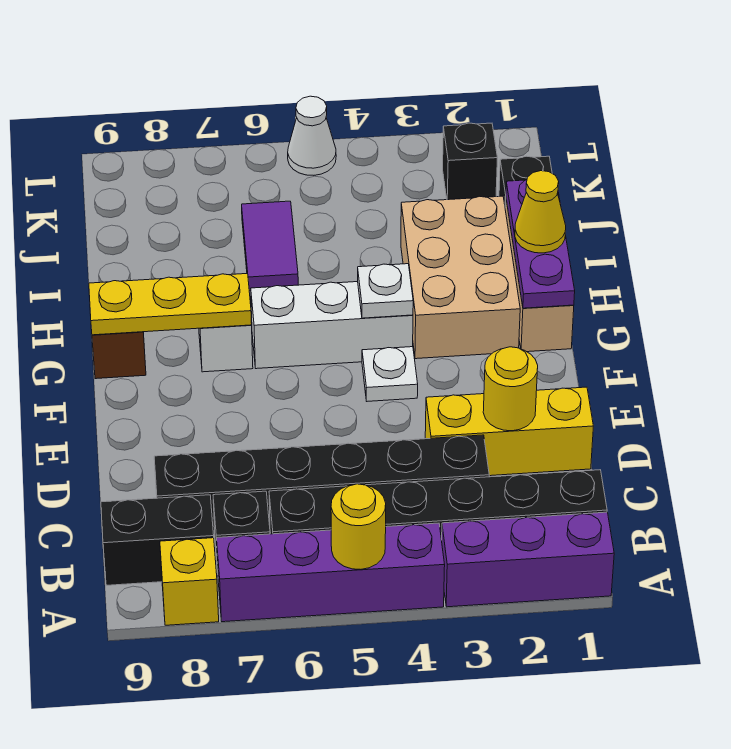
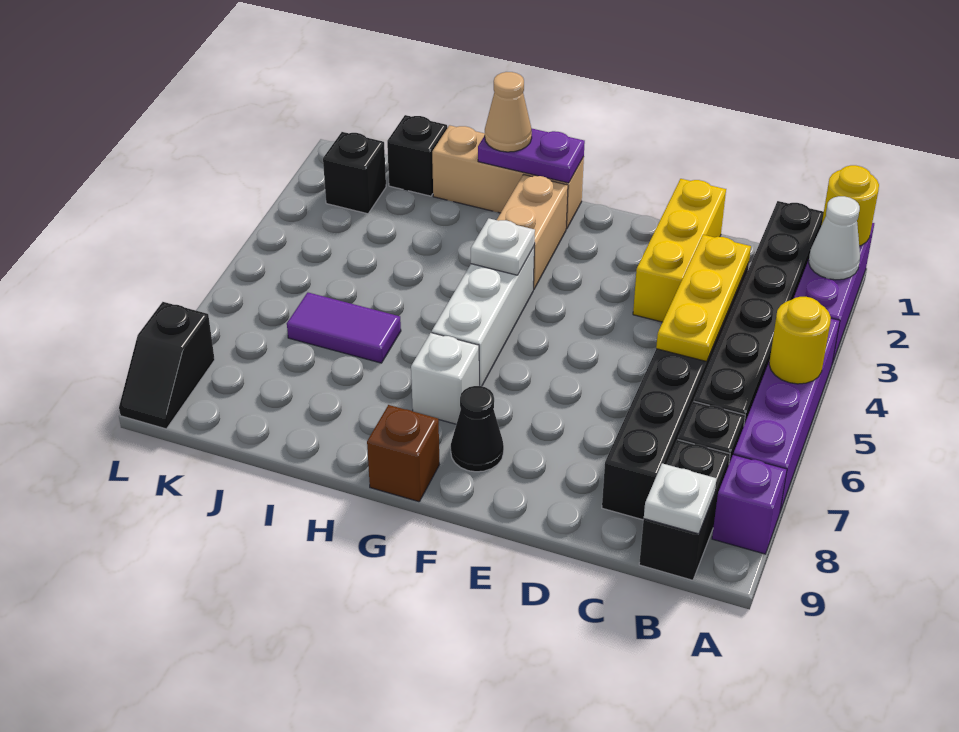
yellow brick A8 level 1 -> purple brick A8 level 1
yellow round brick D2 level 2 -> yellow round brick A1 level 2
white plate F4 level 1 -> white plate B9 level 2
none -> black cone F8 level 1
purple plate G1:I1 level 2 -> purple plate G1:H1 level 2
tan brick G2:I3 level 1 -> tan brick G2:G3 level 1
yellow plate G7:G9 level 2 -> yellow plate C3:C5 level 2
yellow cone H1 level 3 -> tan cone H1 level 3
white cone L5 level 1 -> white cone A2 level 2
none -> black slope L8:L9 level 1 top 8

